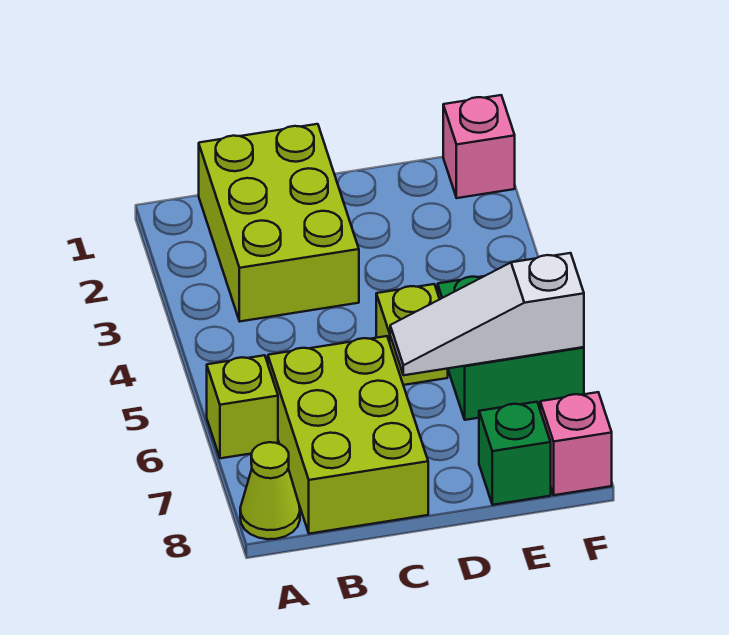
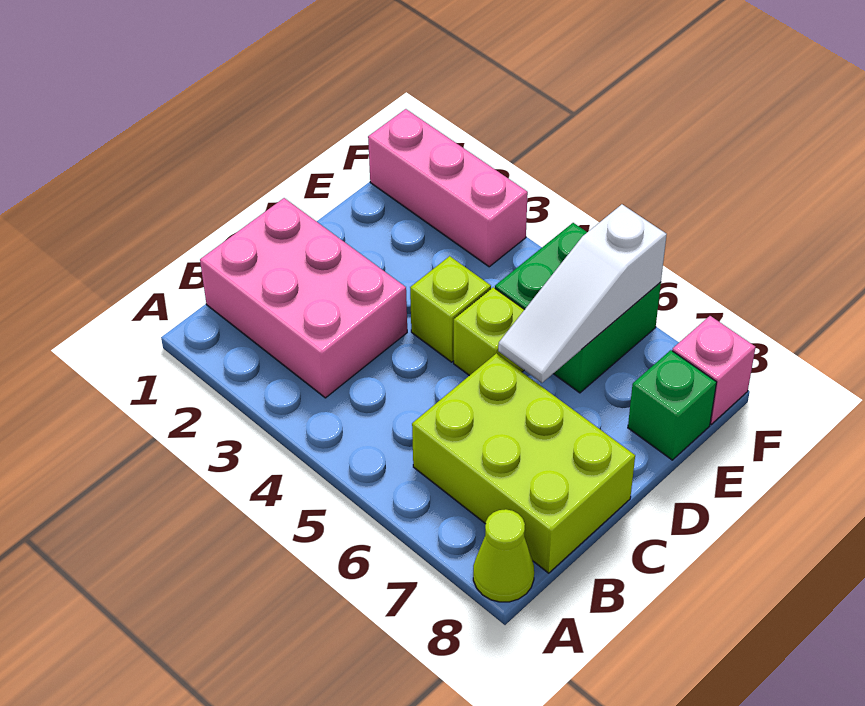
lime brick A6 level 1 -> lime brick D4 level 1
lime brick B1:C3 level 1 -> pink brick B1:C3 level 1
pink brick F1 level 1 -> pink brick F1:F3 level 1

